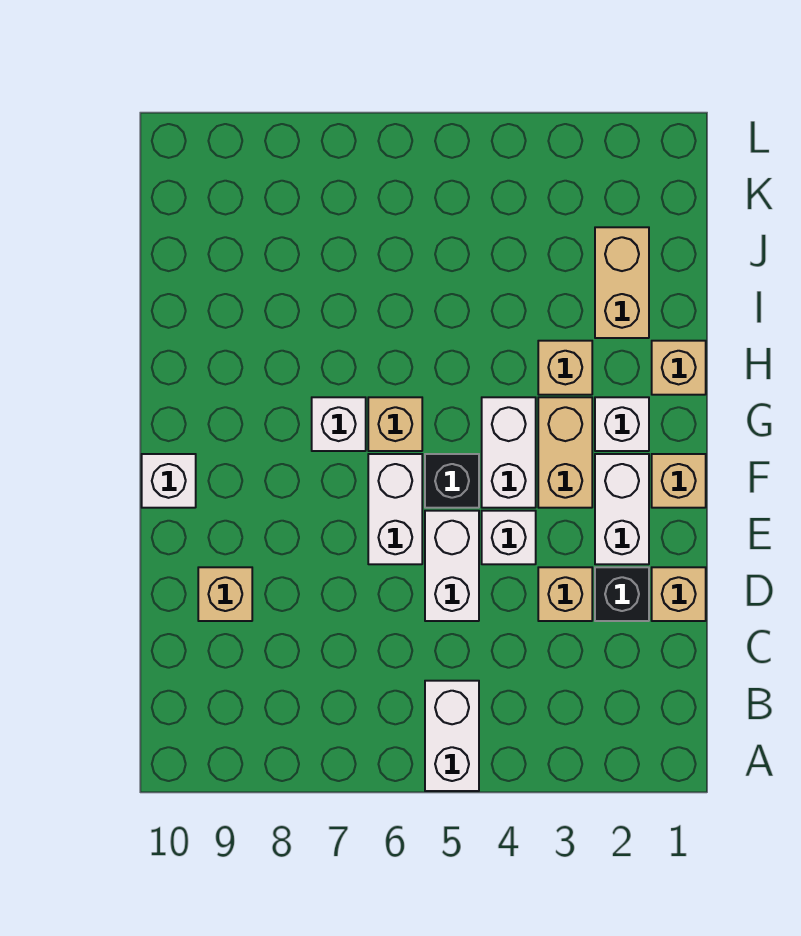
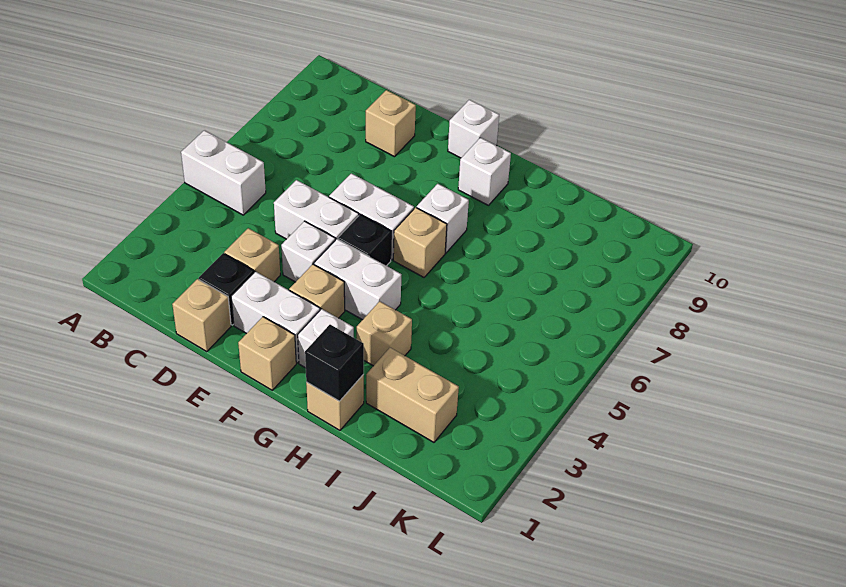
tan brick F3:G3 level 1 -> tan brick F3 level 1
none -> white brick G9 level 1
none -> black brick H1 level 2

